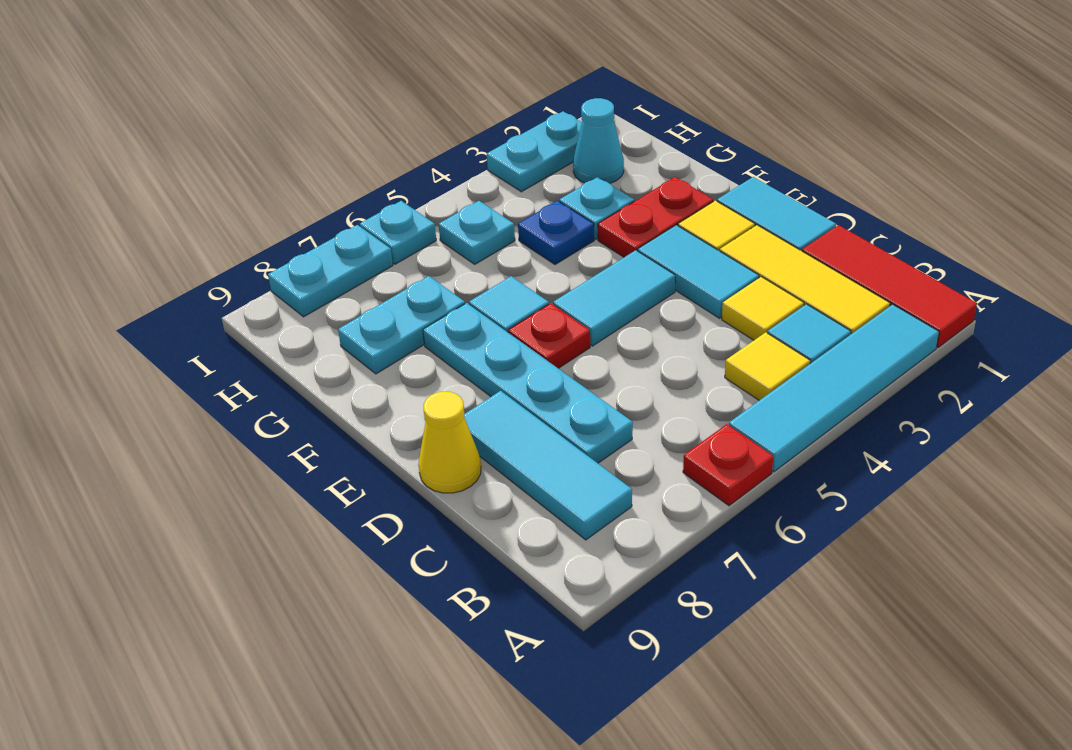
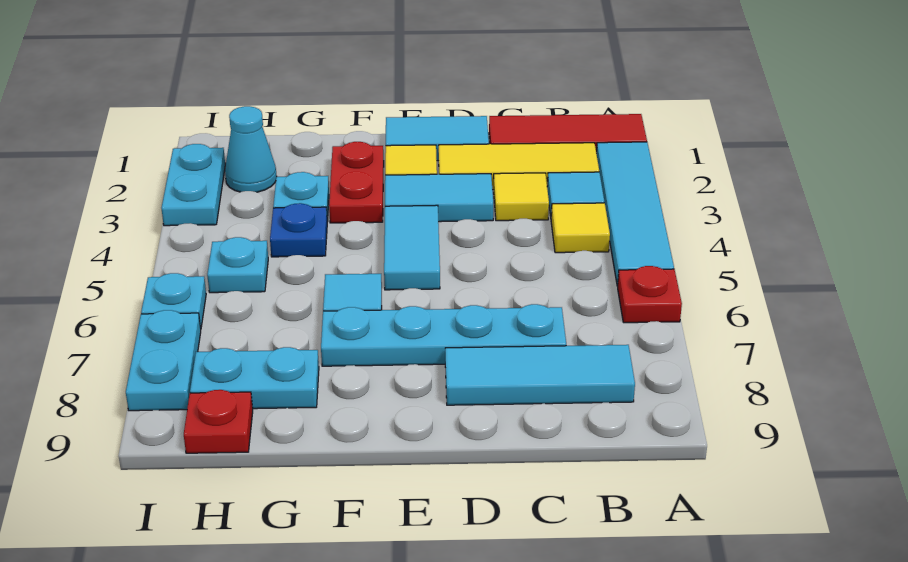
yellow cone D9 level 1 -> none
red plate E6 level 1 -> red plate H9 level 1
cyan plate G7:G8 level 1 -> cyan plate G8:H8 level 1

